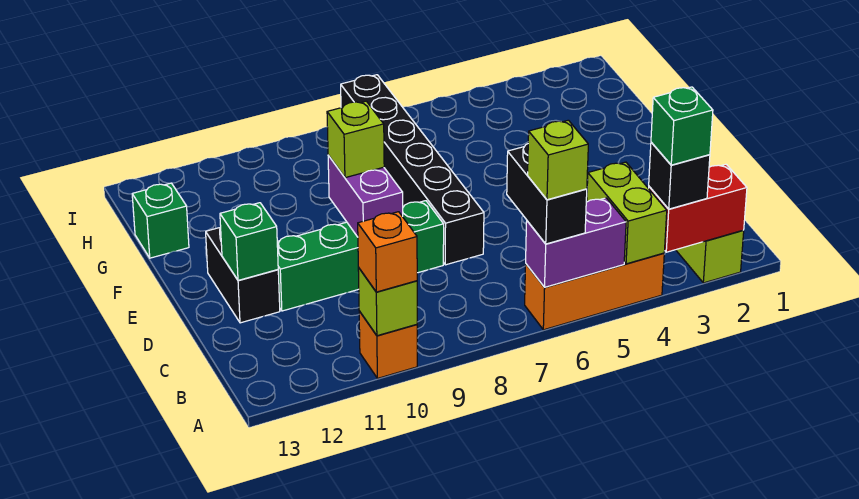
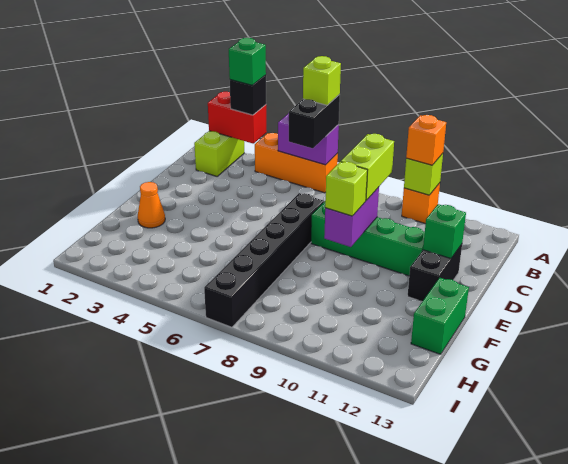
lime brick A4:B4 level 2 -> lime brick C9:D9 level 3
none -> orange cone F2 level 1
green brick G13 level 1 -> green brick F13:G13 level 1

